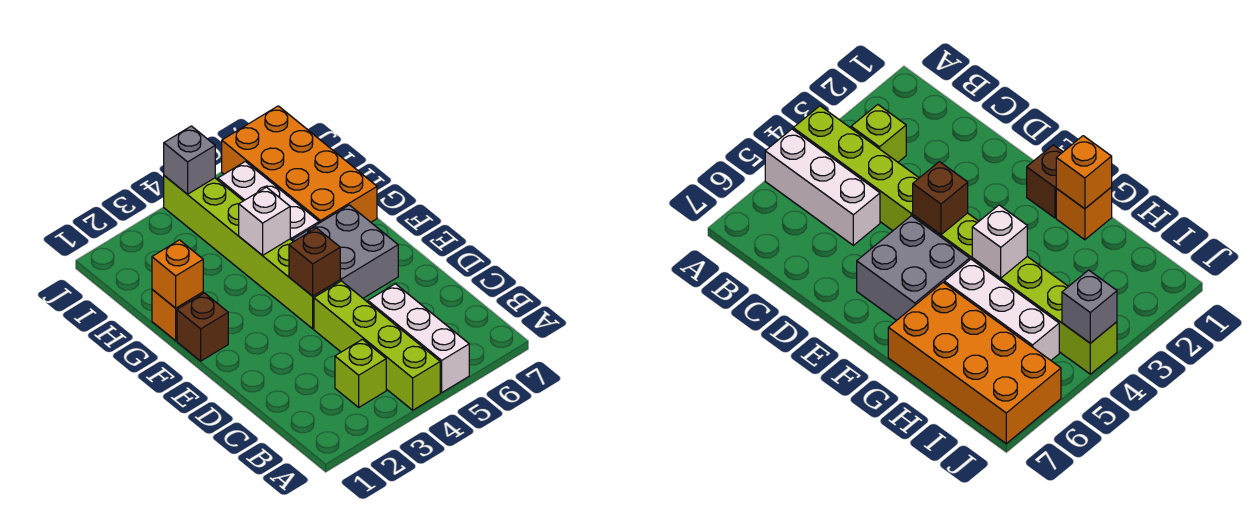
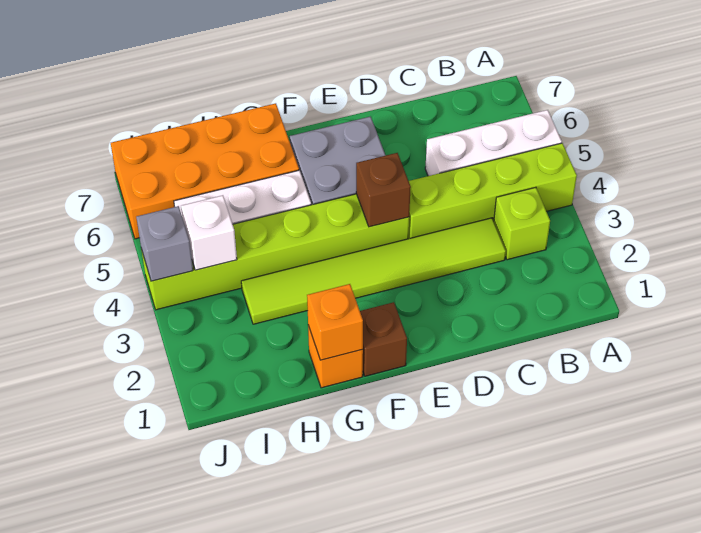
none -> lime tile C3:H3 level 1
white brick G4 level 2 -> white brick I4 level 2

